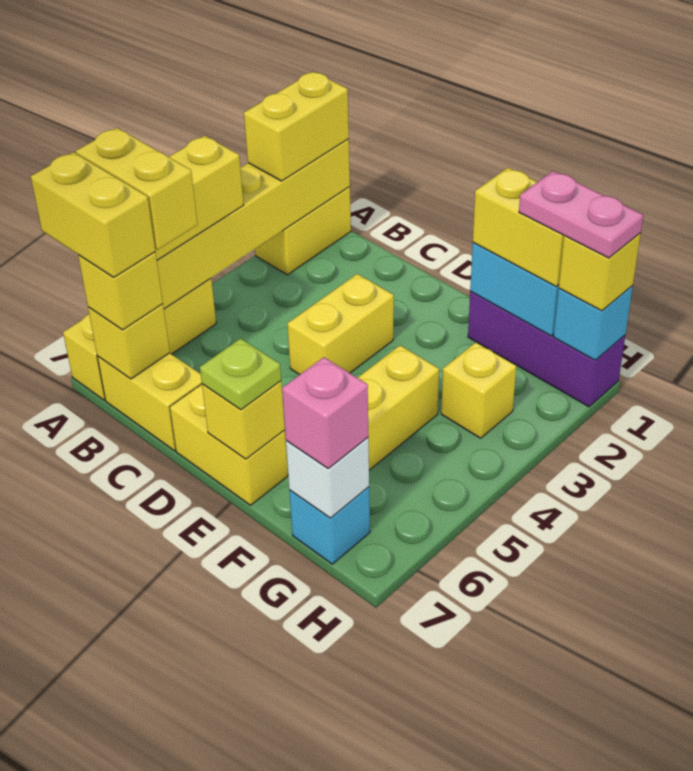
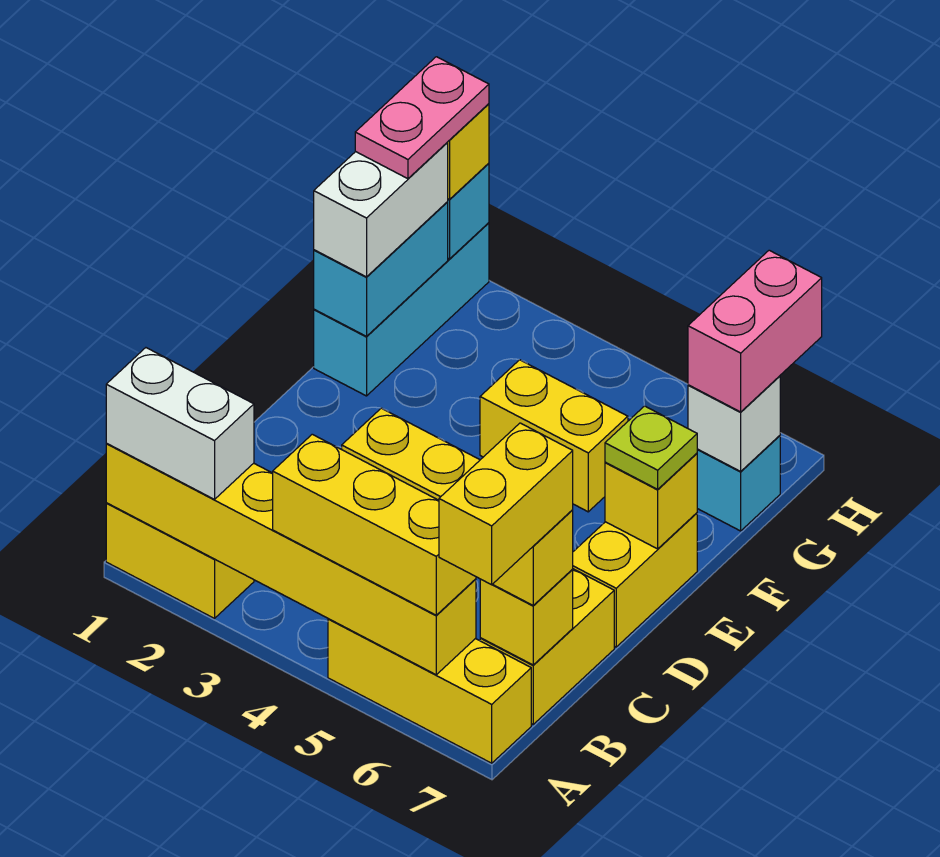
yellow brick A1:A2 level 3 -> white brick A1:A2 level 3
yellow brick A6:B6 level 4 -> none
purple brick F1:H1 level 1 -> cyan brick F1:H1 level 1
yellow brick F1:G1 level 3 -> white brick F1:G1 level 3
yellow brick G3 level 1 -> none
pink brick G7 level 3 -> pink brick G7:H7 level 3

